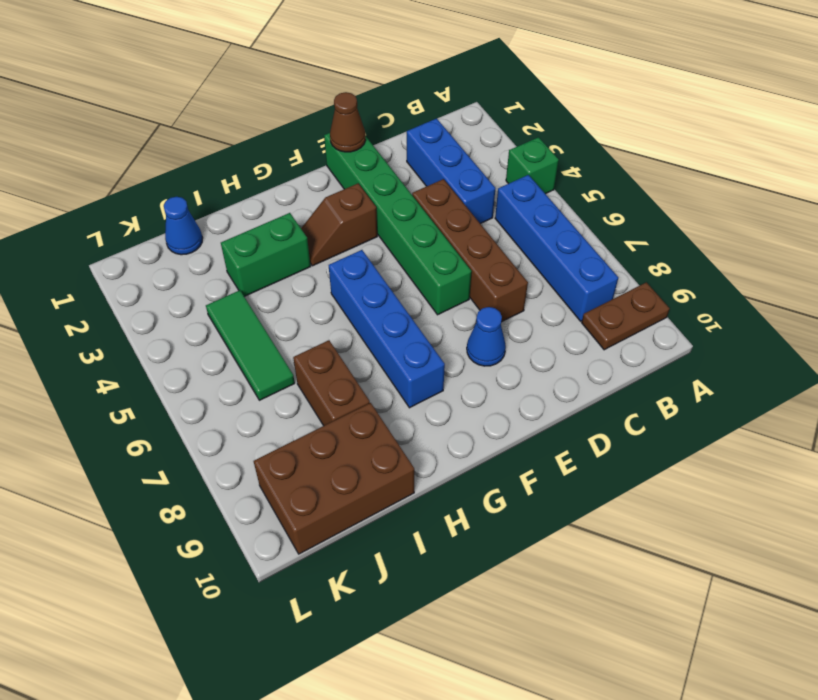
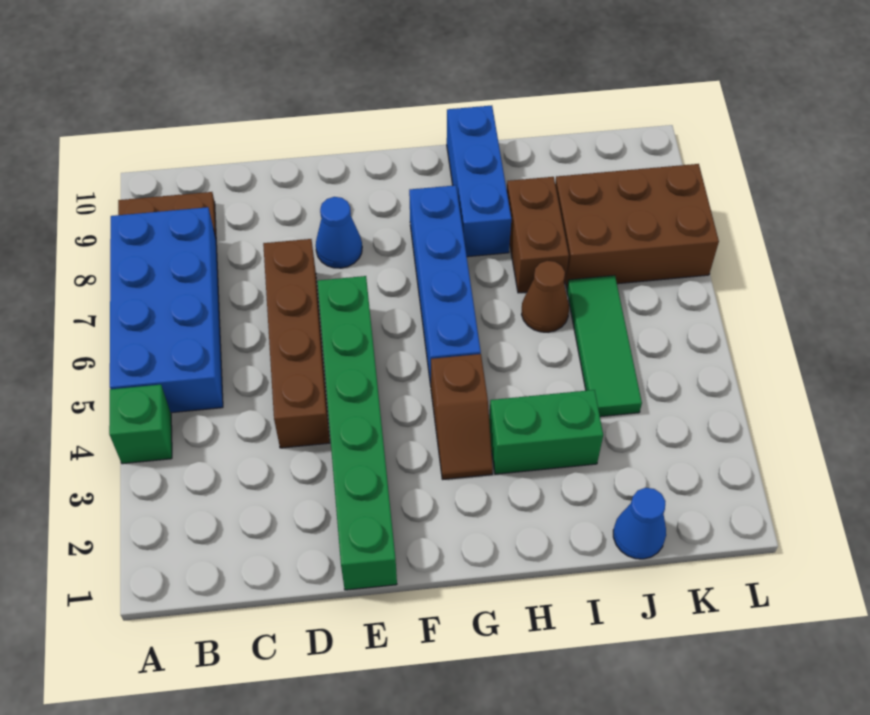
blue brick B5:B8 level 1 -> blue brick A5:B8 level 1
blue brick C2:C4 level 1 -> blue brick H8:H10 level 1
brown cone E1 level 2 -> brown cone I6 level 1
brown slope F3:G3 level 1 top F -> brown slope G3:G4 level 1 top 4
brown brick I9:K10 level 1 -> brown brick J7:L8 level 1

